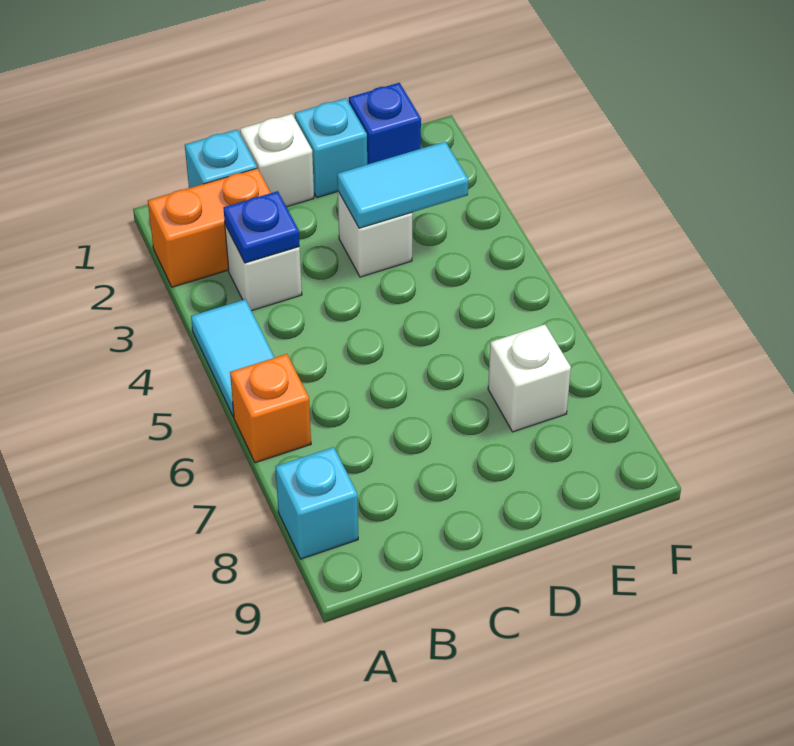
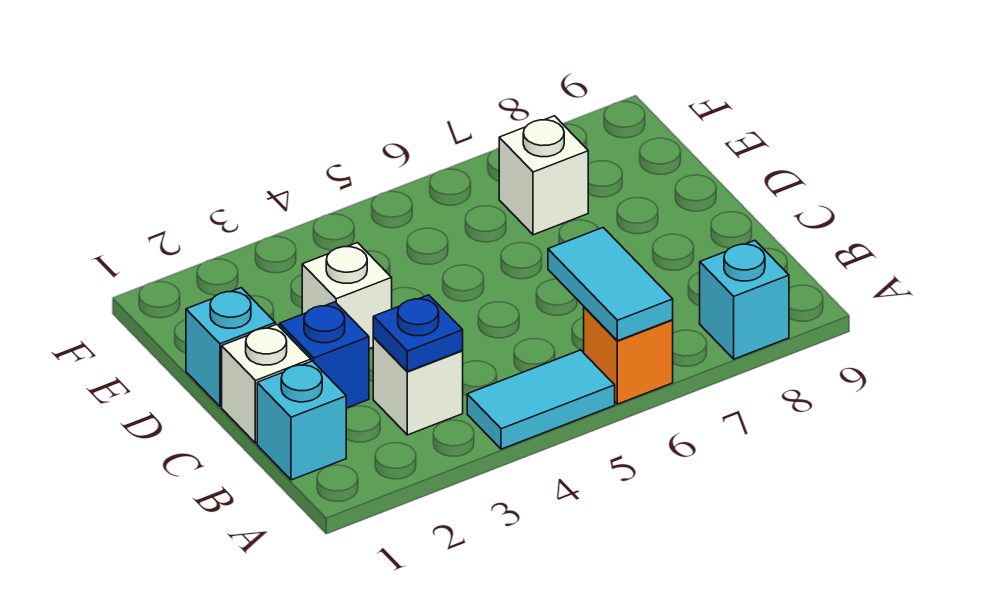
orange brick A2:B2 level 1 -> none
cyan tile D3:E3 level 2 -> cyan tile A6:B6 level 2
blue brick E1 level 1 -> blue brick C2 level 1

